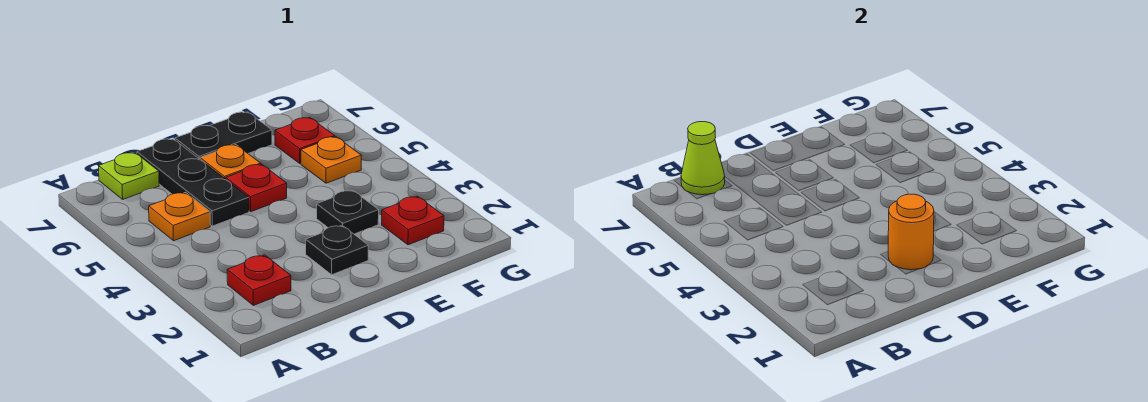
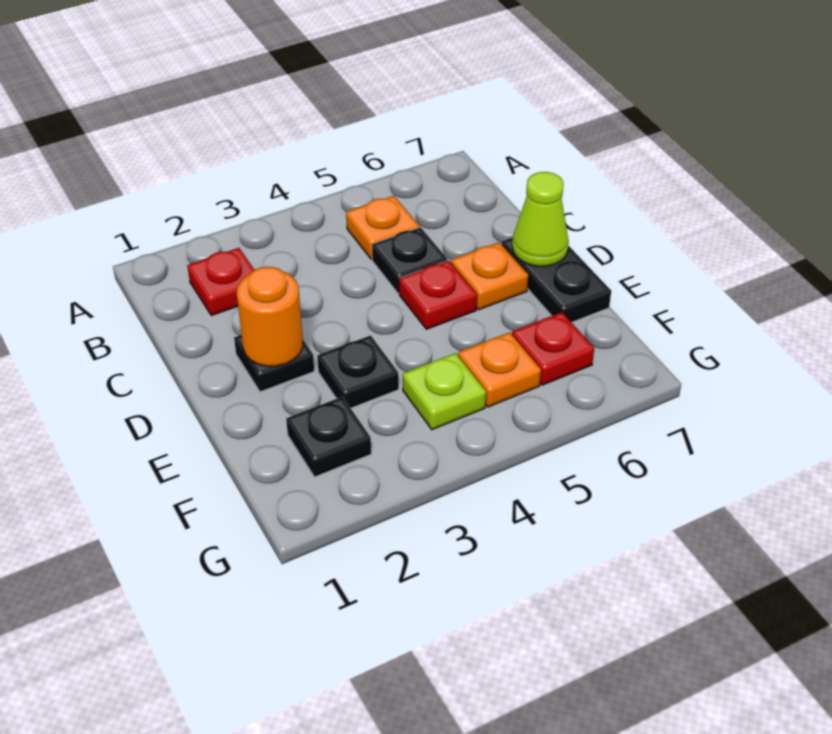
lime plate B7 level 1 -> lime plate F4 level 1
lime cone B7 level 2 -> lime cone D7 level 2
black plate C5:C7 level 1 -> black plate C5 level 1
red plate F2 level 1 -> black plate F2 level 1

